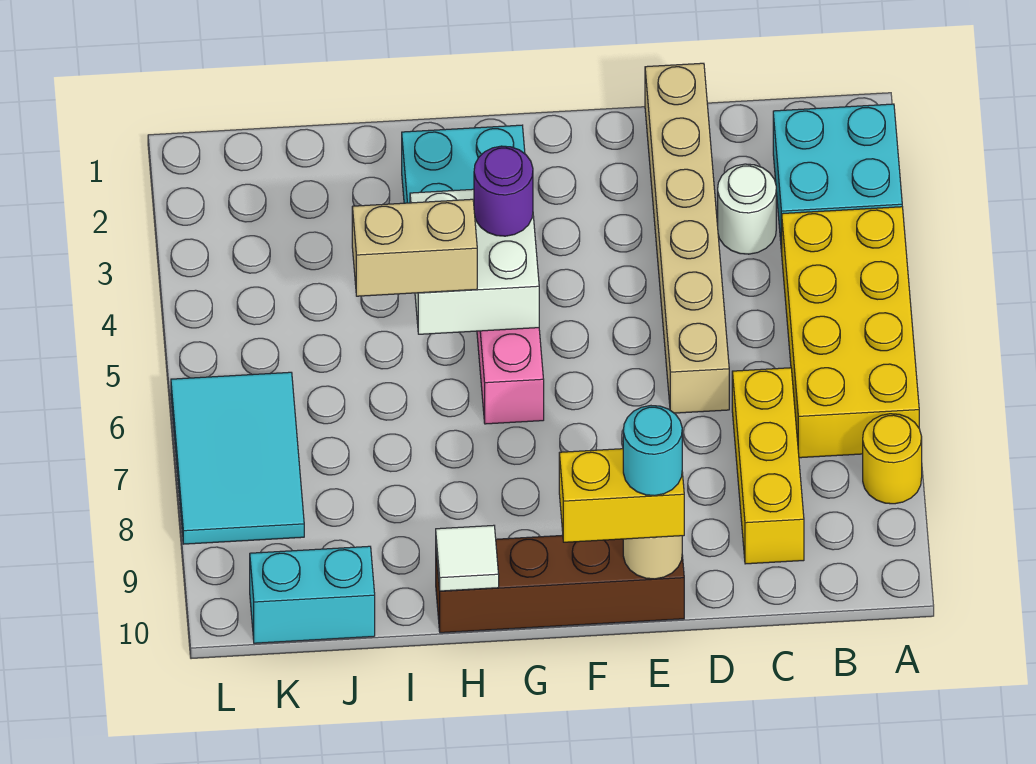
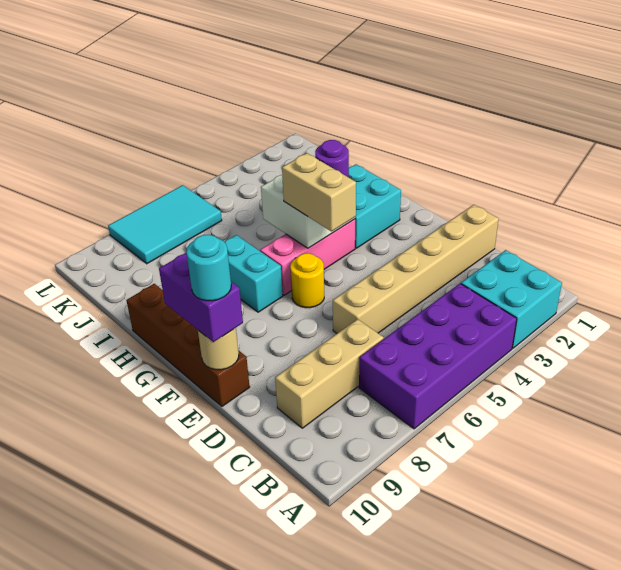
yellow brick A4:B7 level 1 -> purple brick A4:B7 level 1
yellow round brick A8 level 1 -> yellow round brick F6 level 1
white round brick C3 level 1 -> none
yellow brick C7:C9 level 1 -> tan brick C7:C9 level 1
yellow brick E10:F10 level 3 -> purple brick E10:F10 level 3
tan brick H5:I5 level 3 -> tan brick F5:G5 level 3
white tile H10 level 2 -> none
cyan brick J10:K10 level 1 -> cyan brick G7:H7 level 1

